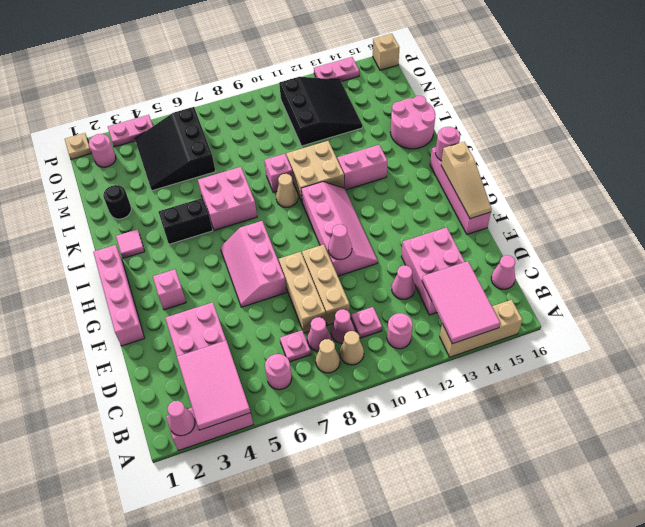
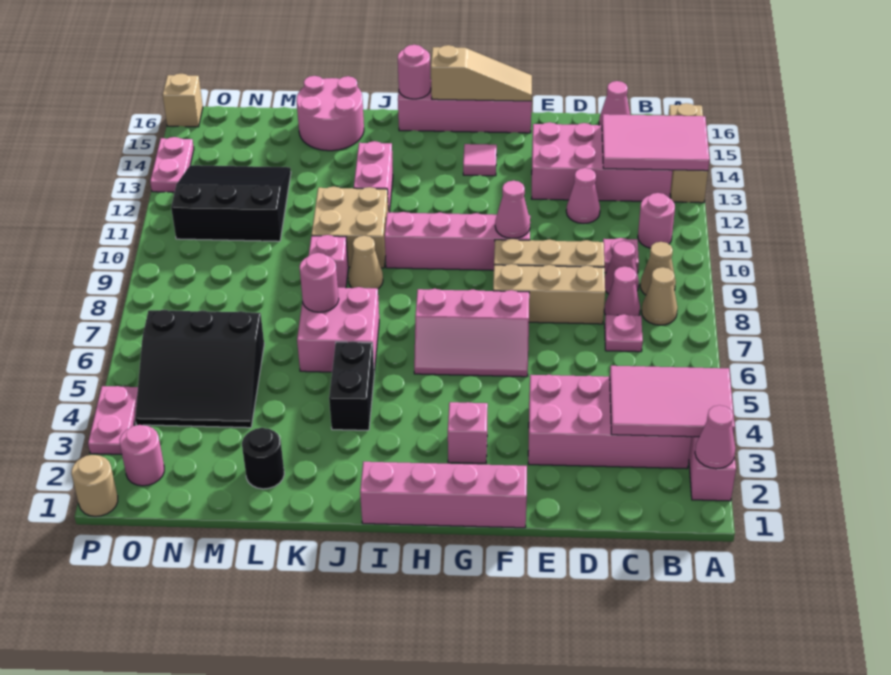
pink round brick B6 level 1 -> pink round brick K7 level 2
pink brick C13:E14 level 1 -> pink brick B13:E14 level 1
pink tile J2 level 1 -> pink tile G14 level 1
tan plate P1 level 1 -> tan round brick P1 level 1

